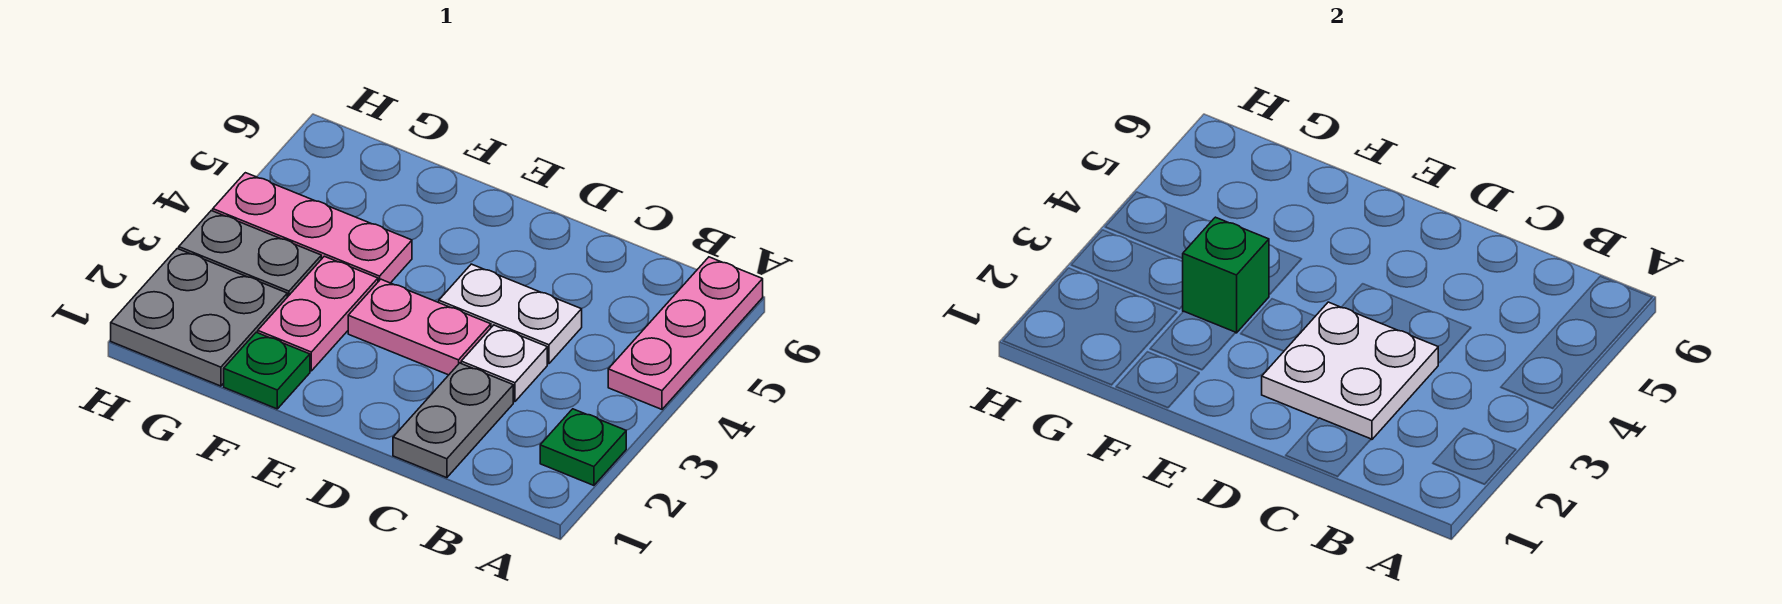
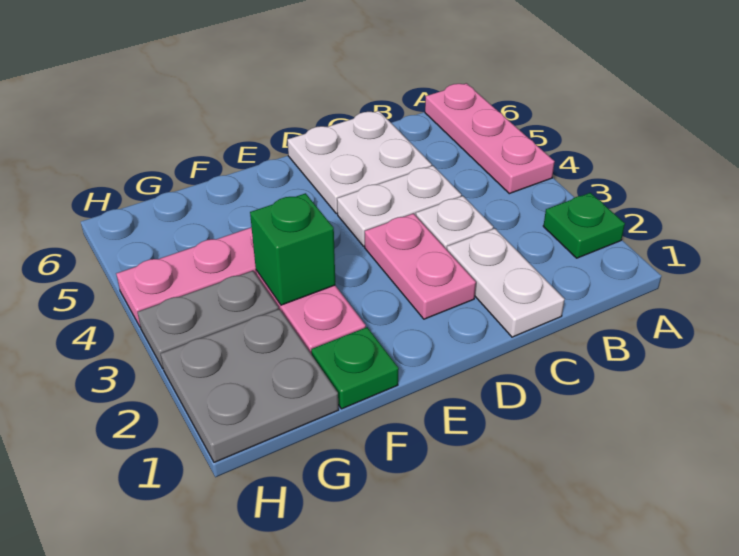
grey plate C1:C2 level 1 -> white plate C1:C2 level 1
white plate C2:D3 level 2 -> white plate C5:D6 level 1
pink plate D3:E3 level 1 -> pink plate D2:D3 level 1

